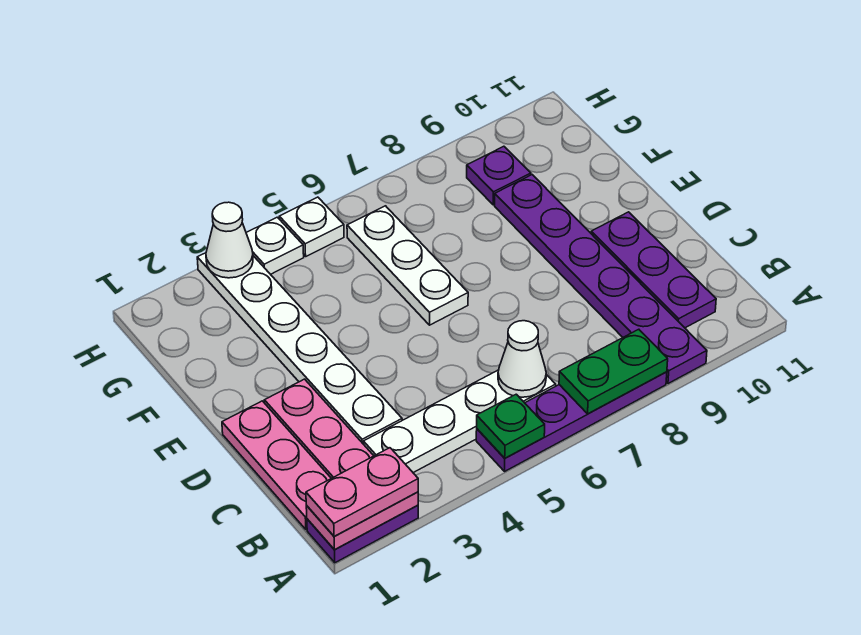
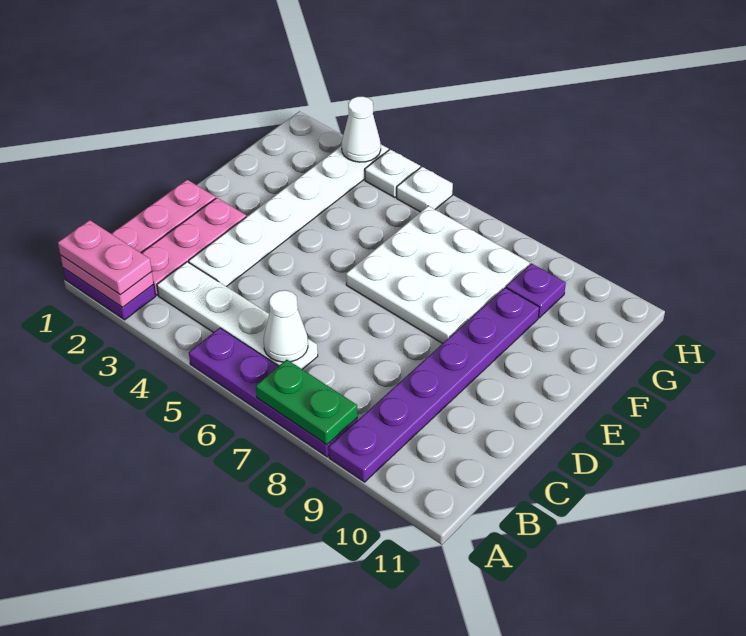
green plate A5 level 2 -> none
purple plate B10:D10 level 1 -> none
white plate E6:G6 level 1 -> white plate E6:G8 level 1

